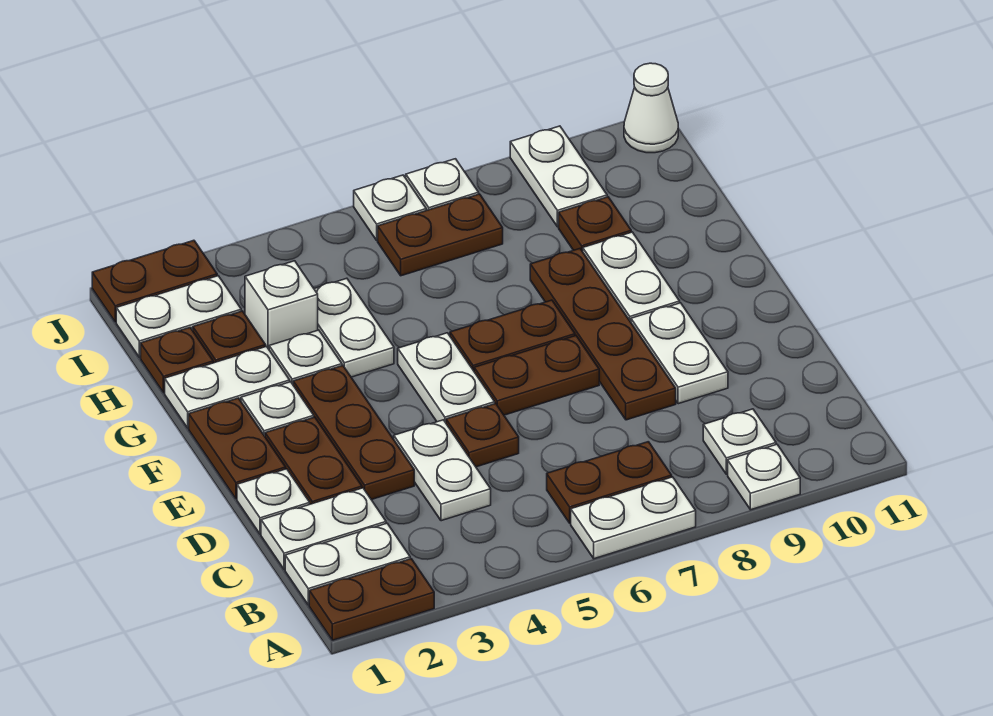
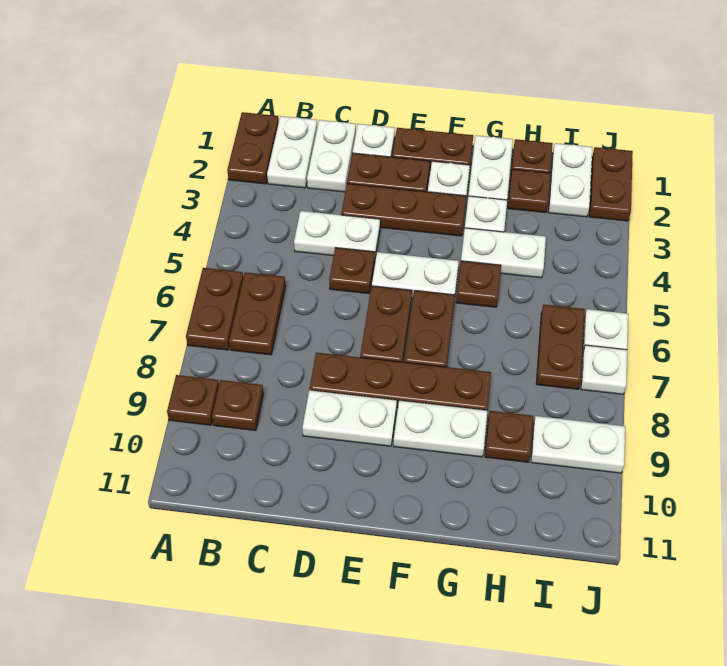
white plate A6:A7 level 1 -> brown plate A6:A7 level 1
white plate A9 level 1 -> brown plate A9 level 1
white plate B9 level 1 -> brown plate B9 level 1
none -> brown plate G5 level 1
white brick H3 level 1 -> none
white cone J11 level 1 -> none

